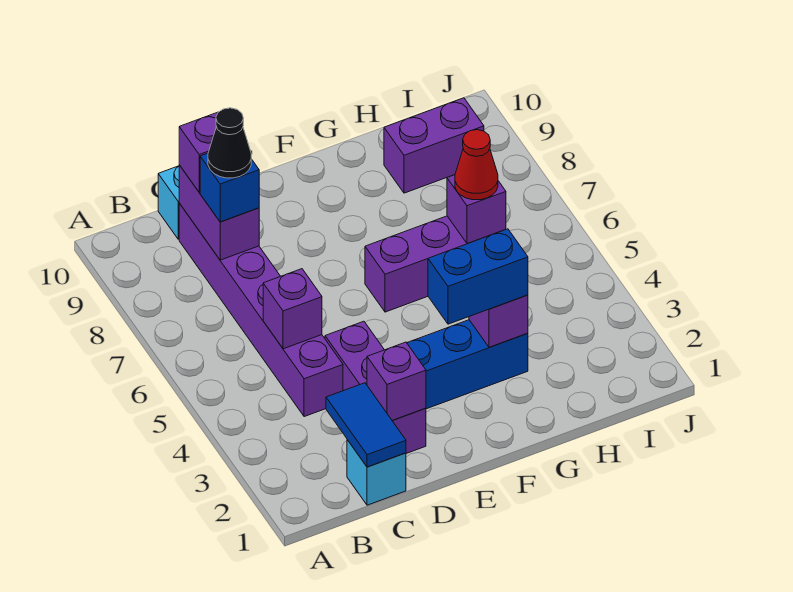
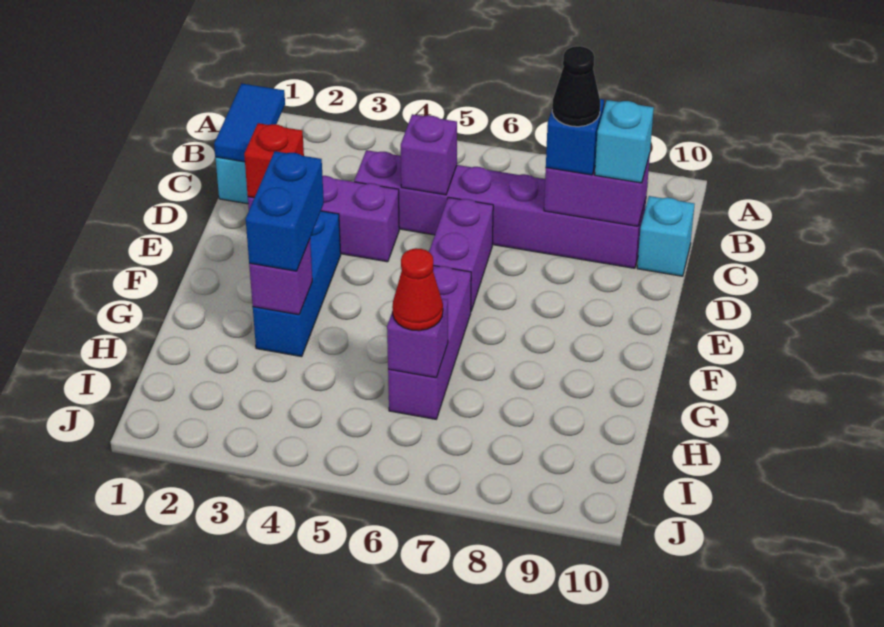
blue tile C1:C2 level 2 -> blue tile B1:C1 level 2
purple brick C9 level 3 -> cyan brick C9 level 3
purple brick D2 level 2 -> red brick D2 level 2
purple brick H9:I9 level 1 -> purple brick D6:E6 level 1

